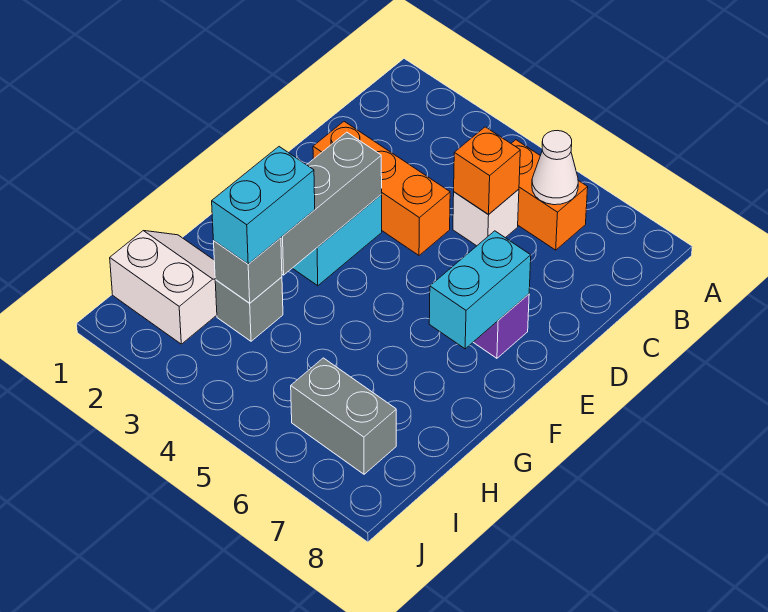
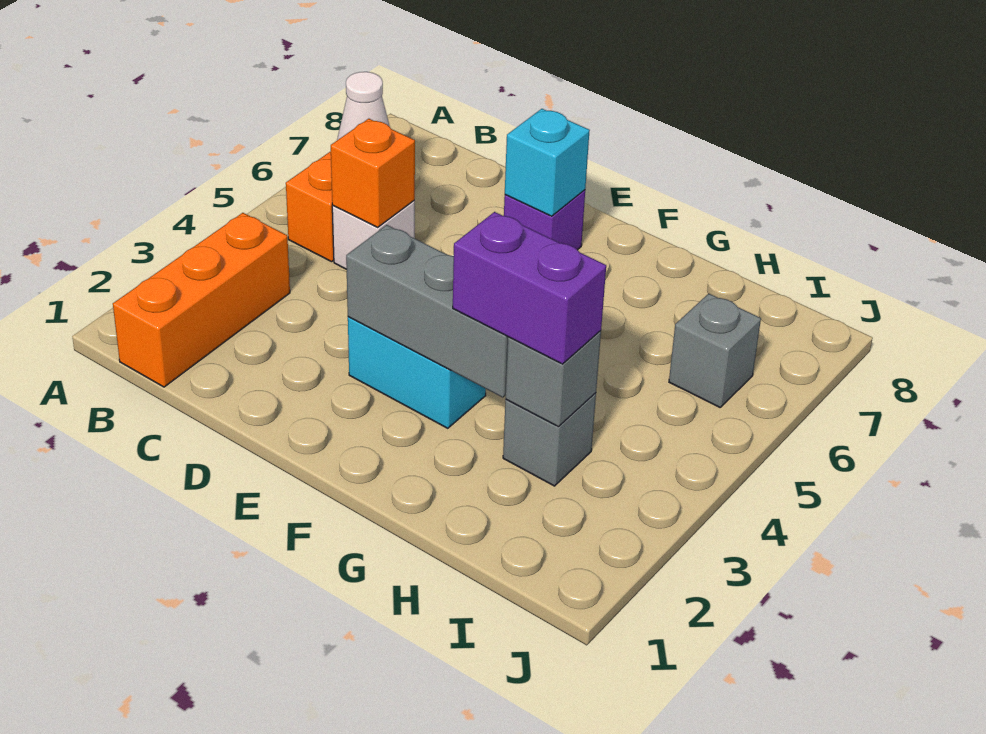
orange brick D2:D4 level 1 -> orange brick B1:B3 level 1
cyan brick E7:F7 level 2 -> cyan brick E7 level 2
cyan brick G3:H3 level 3 -> purple brick G3:H3 level 3
white slope H1:I2 level 1 top I -> none
grey brick I6:I7 level 1 -> grey brick I6 level 1

